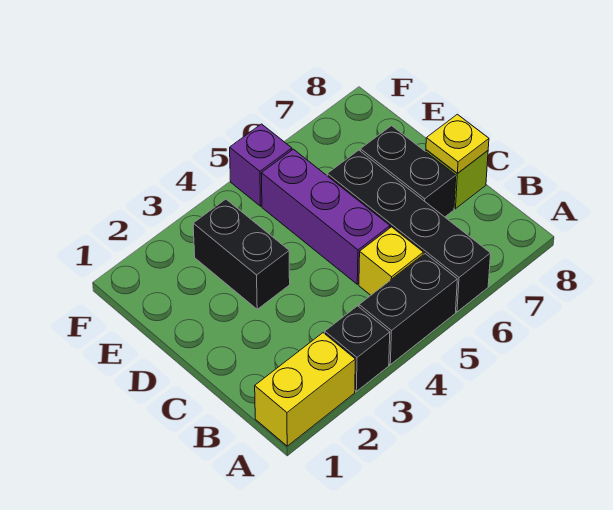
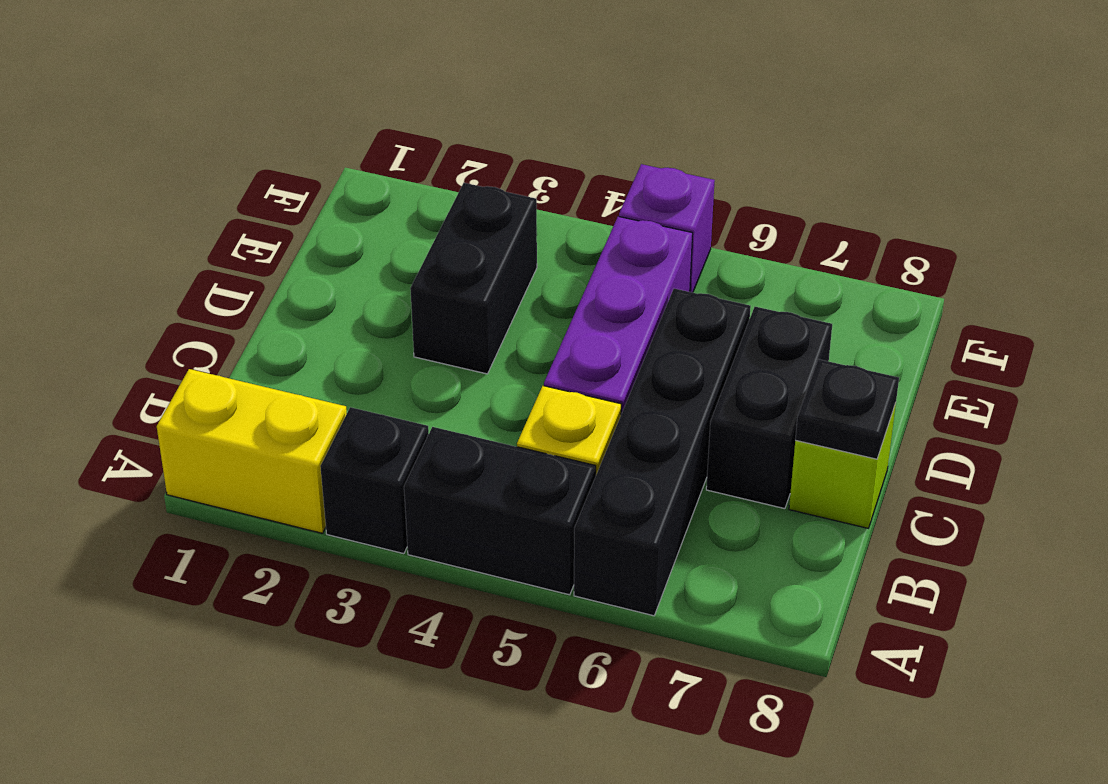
yellow plate C8 level 2 -> black plate C8 level 2

